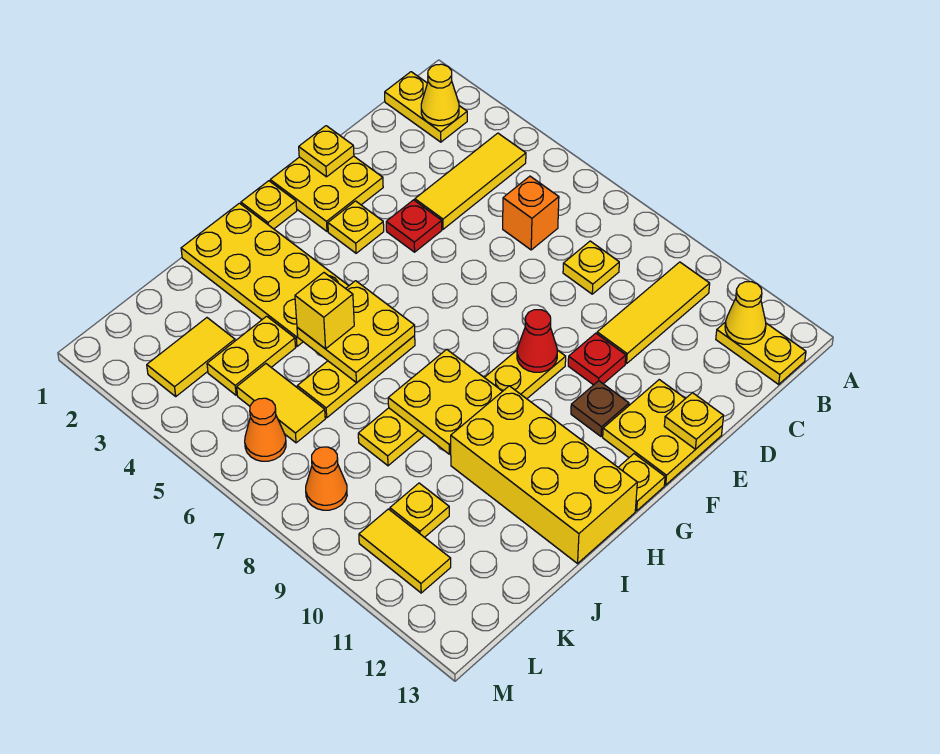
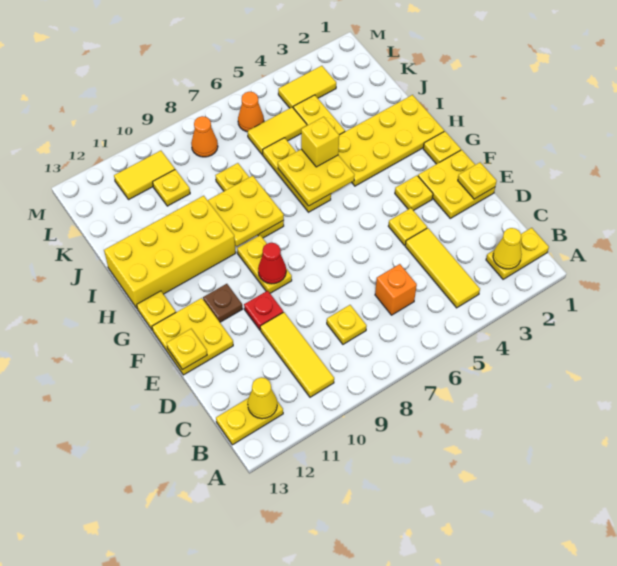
red plate E4 level 1 -> yellow plate E4 level 1
yellow tile K3:L3 level 1 -> yellow tile L3:L4 level 1

